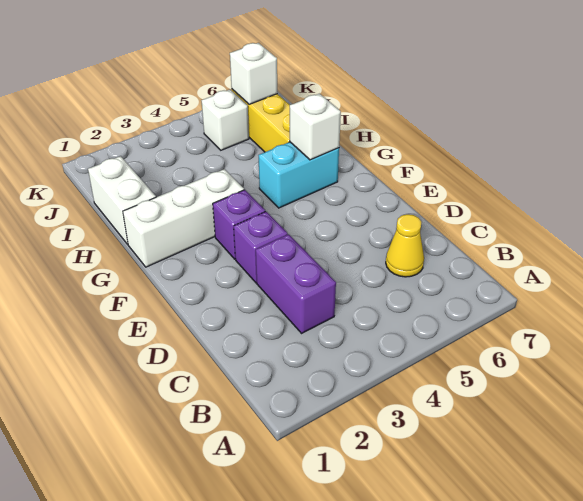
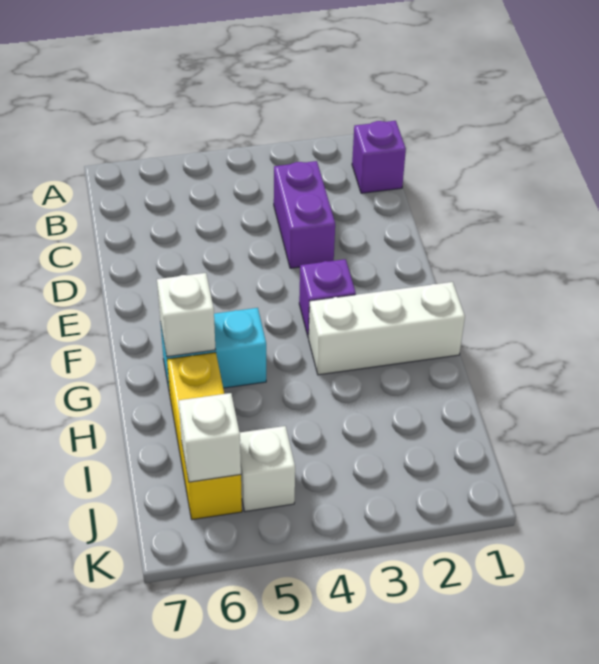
yellow cone C6 level 1 -> none
purple brick E3 level 1 -> purple brick B1 level 1
white brick H1:I1 level 1 -> none

